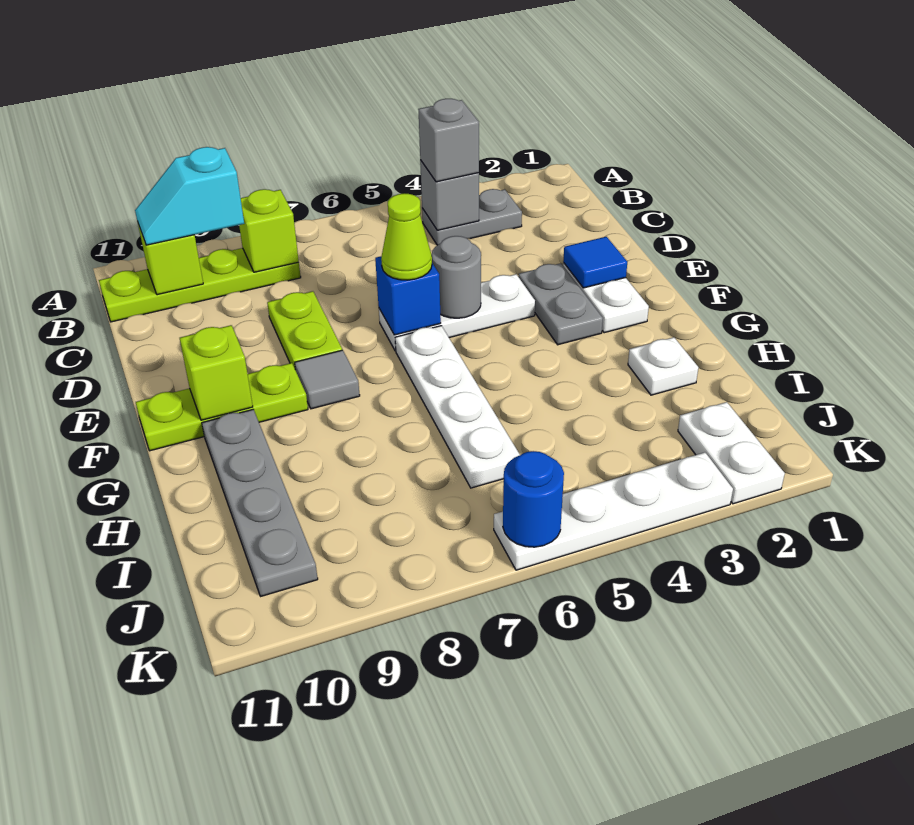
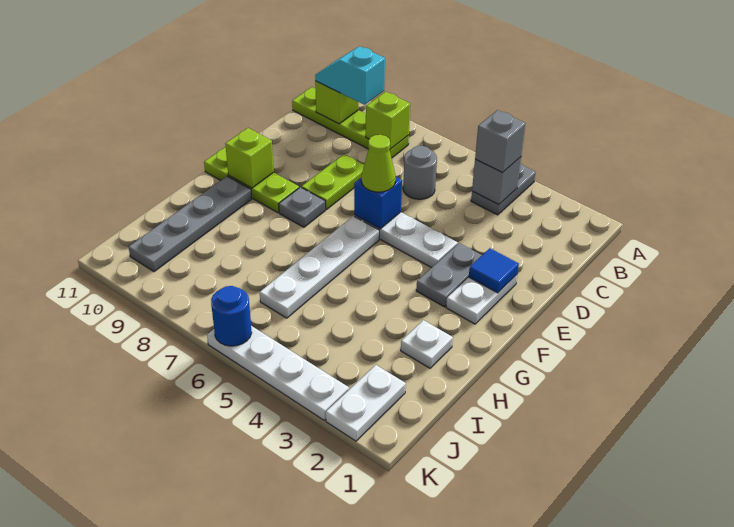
grey plate B3:B4 level 1 -> grey plate A4:B4 level 1
grey round brick E5 level 2 -> grey round brick C6 level 1
grey tile F8 level 1 -> grey plate F8 level 1

